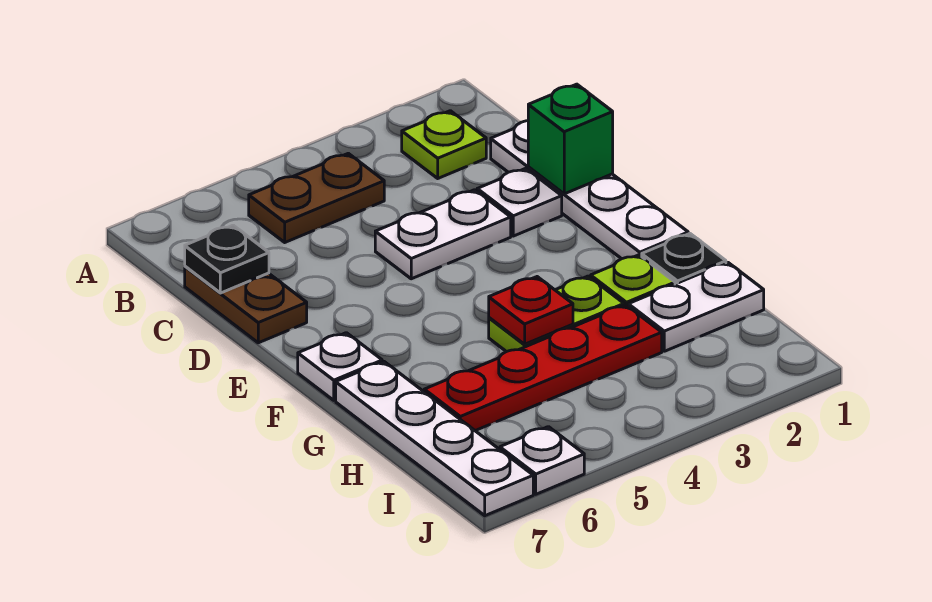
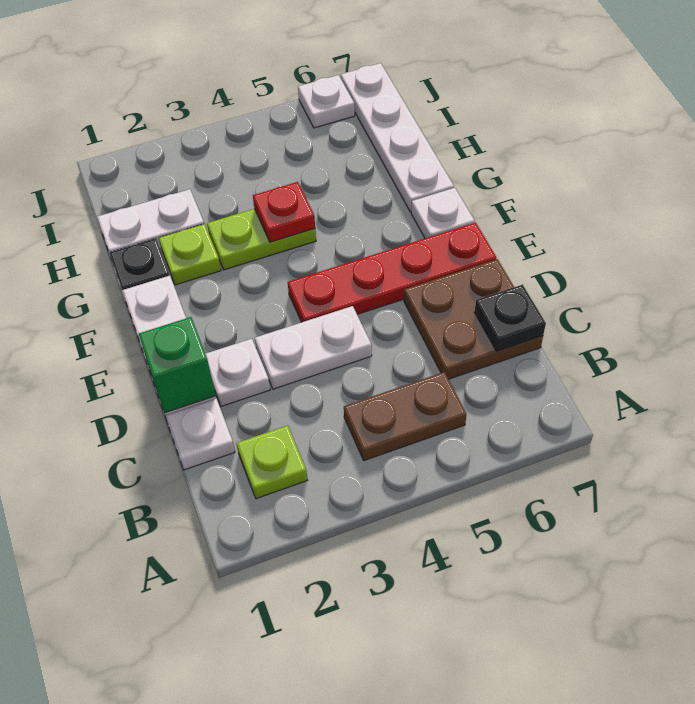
brown plate C7:D7 level 1 -> brown plate C6:D7 level 1
red plate H3:H6 level 1 -> red plate E4:E7 level 1

